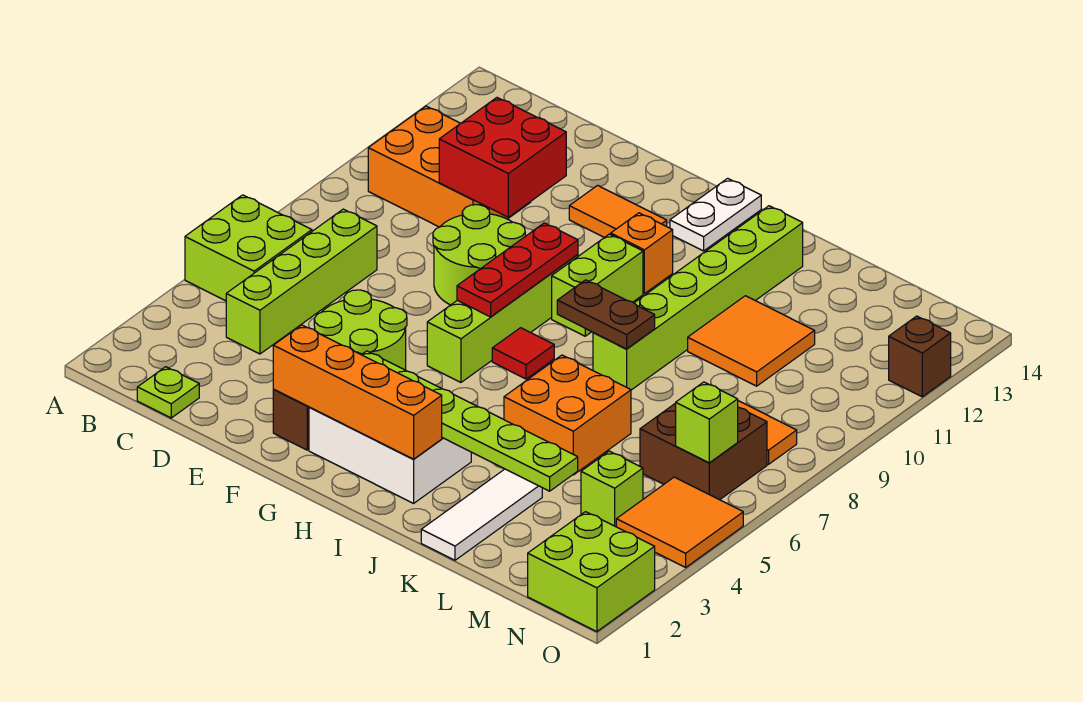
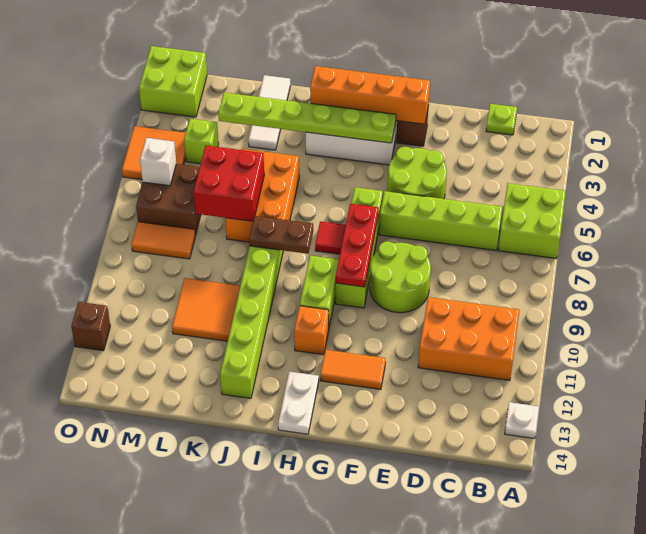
none -> white plate A13 level 1
lime brick C4:C7 level 1 -> lime brick C6:F6 level 1
red brick D10:E11 level 2 -> red brick K6:L7 level 2
orange brick J5:K6 level 1 -> orange brick J5:K7 level 1
lime brick N6 level 2 -> white brick N6 level 2

